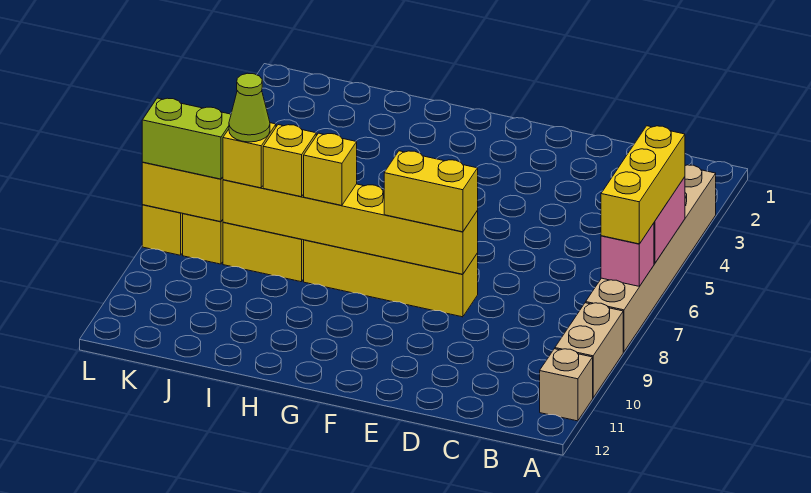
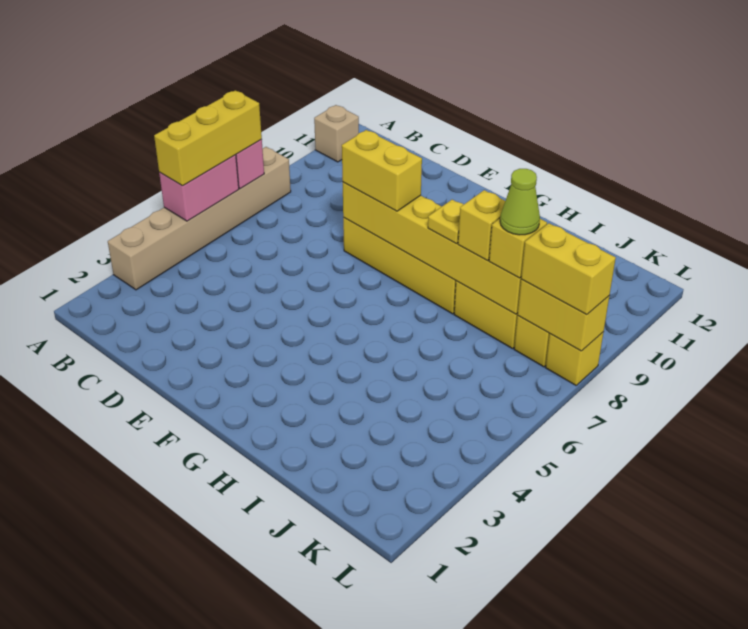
tan brick A9:A10 level 1 -> none
yellow brick H8 level 3 -> yellow plate H8 level 3
lime brick K8:L8 level 3 -> yellow brick K8:L8 level 3

